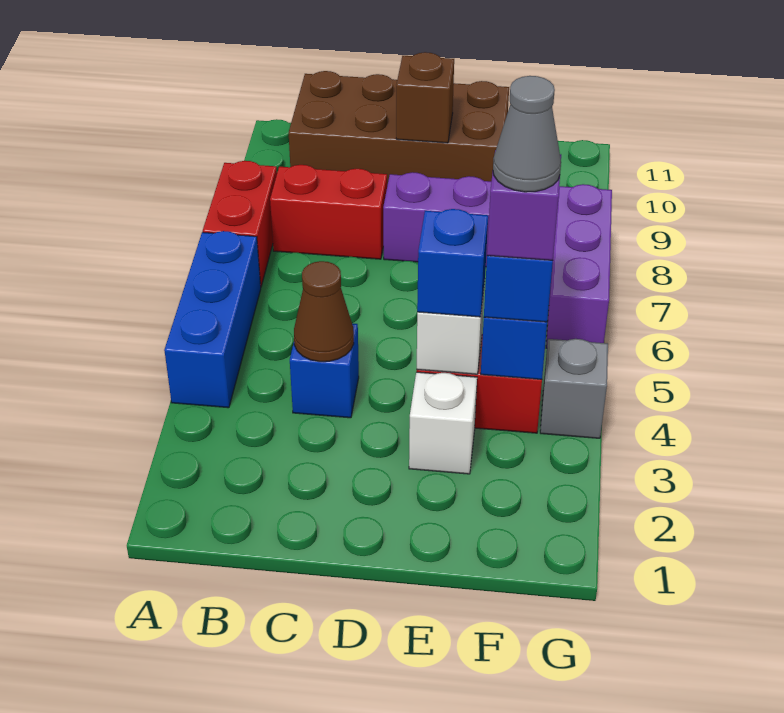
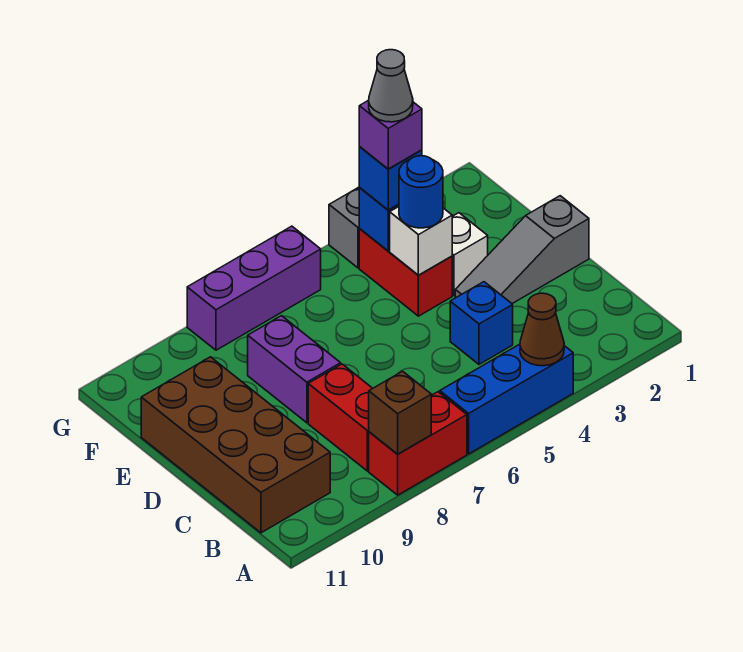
brown cone C4 level 2 -> brown cone A4 level 2
none -> grey slope D1:D3 level 1 top 1
brown brick D10 level 2 -> brown brick A8 level 2
blue brick E4 level 3 -> blue round brick E4 level 3

